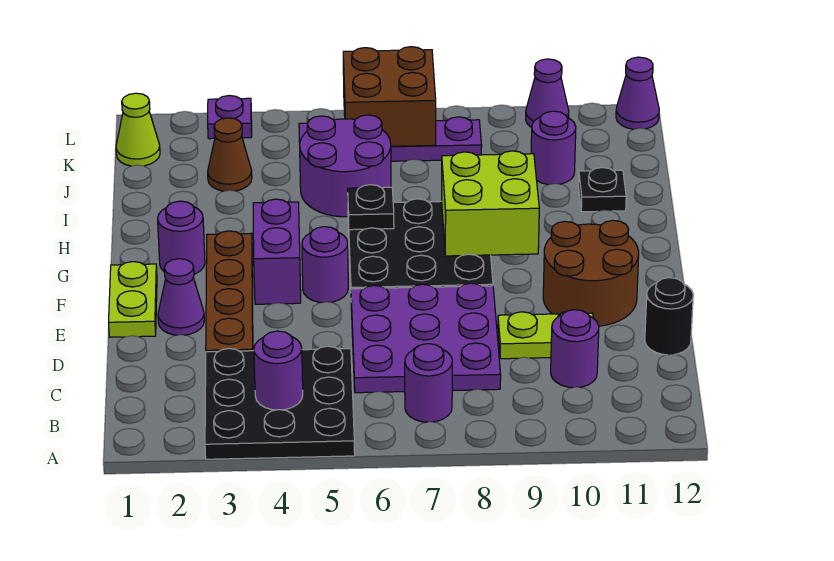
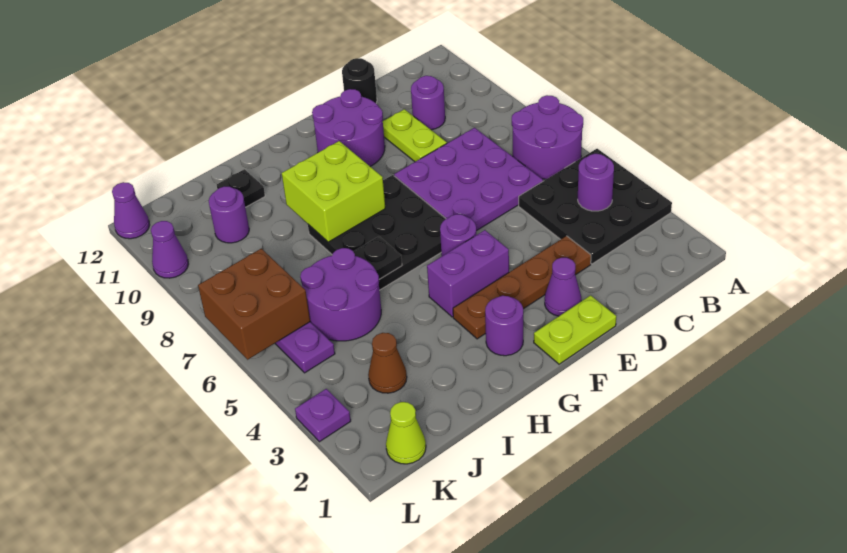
purple round brick B7 level 1 -> purple round brick A6:B7 level 1
brown round brick E10:F11 level 1 -> purple round brick E10:F11 level 1

